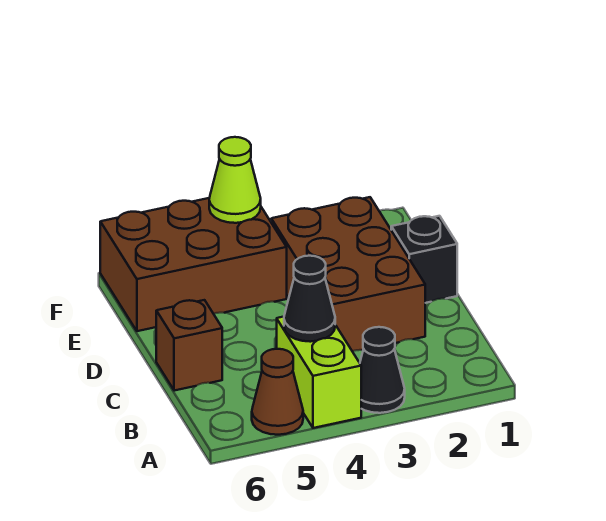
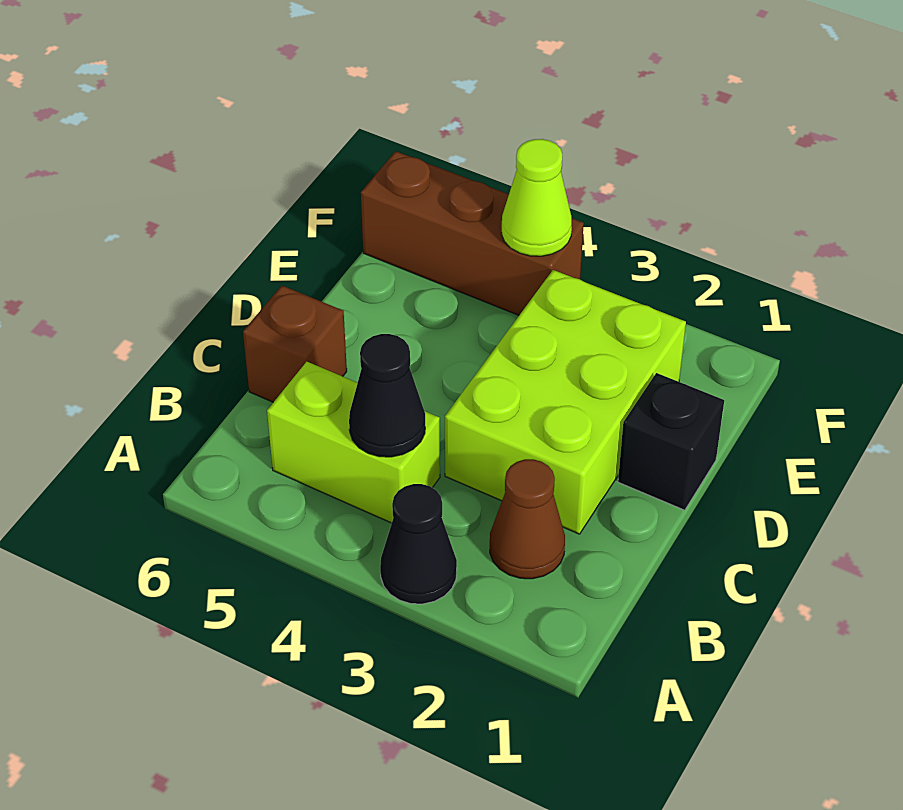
lime brick A4:B4 level 1 -> lime brick B4:B5 level 1
brown cone A5 level 1 -> brown cone B2 level 1
brown brick C2:E3 level 1 -> lime brick C2:E3 level 1
brown brick E4:F6 level 1 -> brown brick F4:F6 level 1

